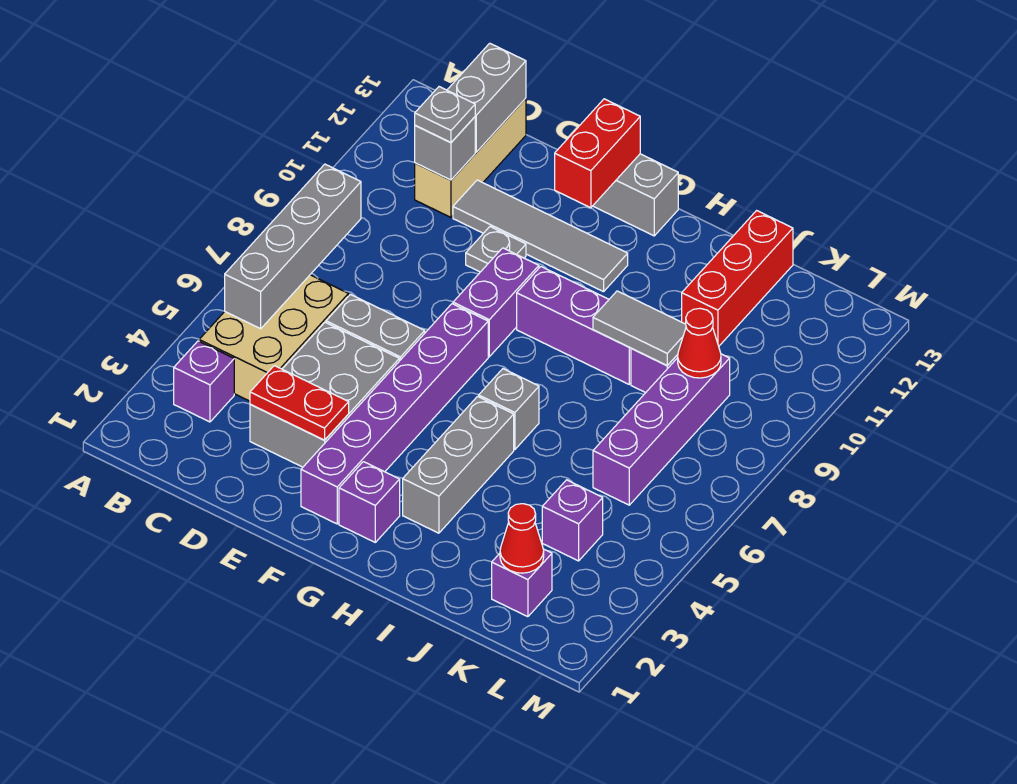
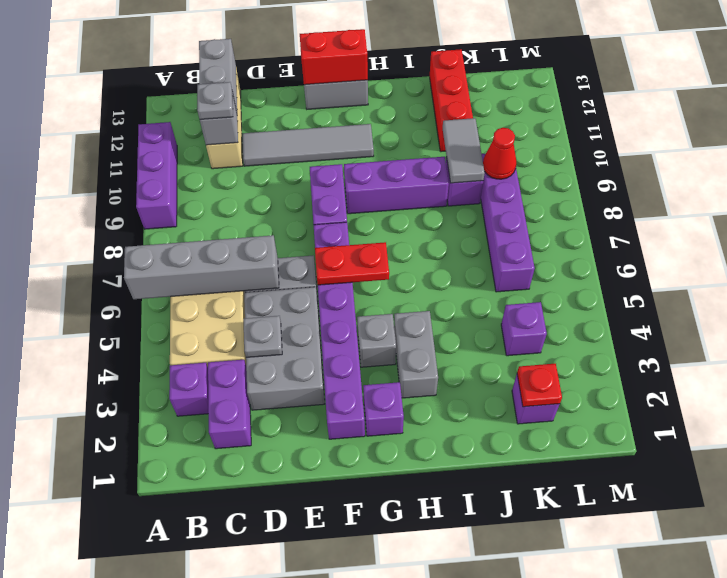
none -> purple brick A9:A11 level 1
grey brick B5:B8 level 2 -> grey brick A6:D6 level 2
none -> purple brick C2:C3 level 1
red plate D3:E3 level 2 -> red plate F6:G6 level 2
grey plate E10 level 1 -> grey plate D4 level 2
red brick F12:F13 level 2 -> red brick F13:G13 level 2
grey brick H3:H5 level 1 -> grey brick H3:H4 level 1
grey brick H6 level 1 -> grey brick G4 level 1
grey tile I9:J9 level 2 -> grey tile J9:J10 level 2
red cone K2 level 2 -> red plate K2 level 2

